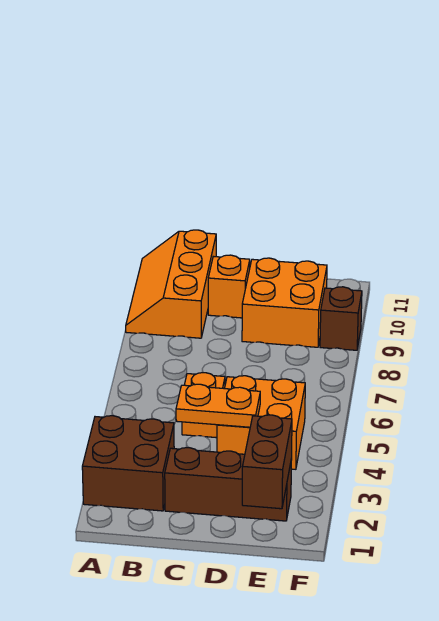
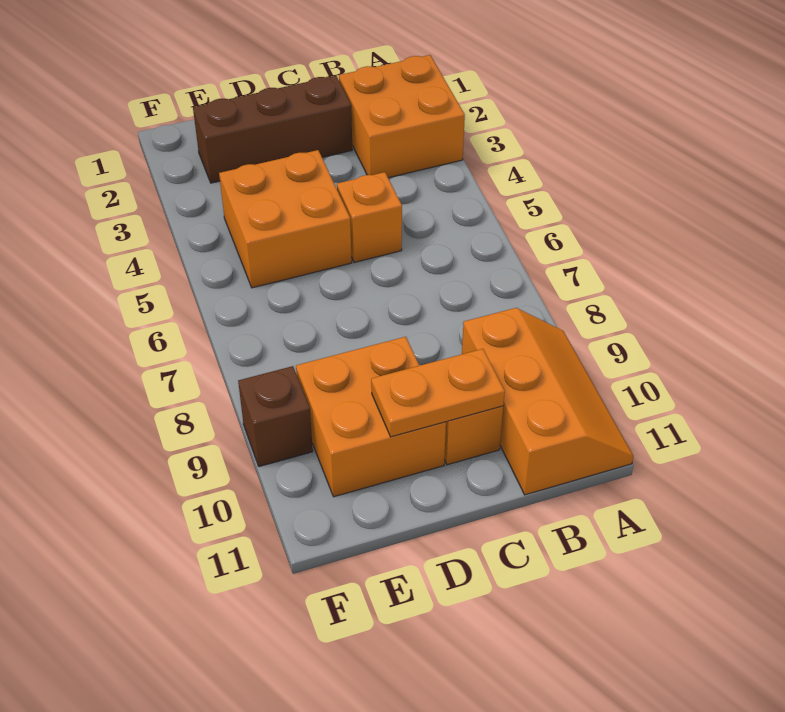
brown brick A2:B3 level 1 -> orange brick A2:B3 level 1
orange plate C4:D4 level 2 -> orange plate C10:D10 level 2
brown brick E1:E2 level 2 -> none

